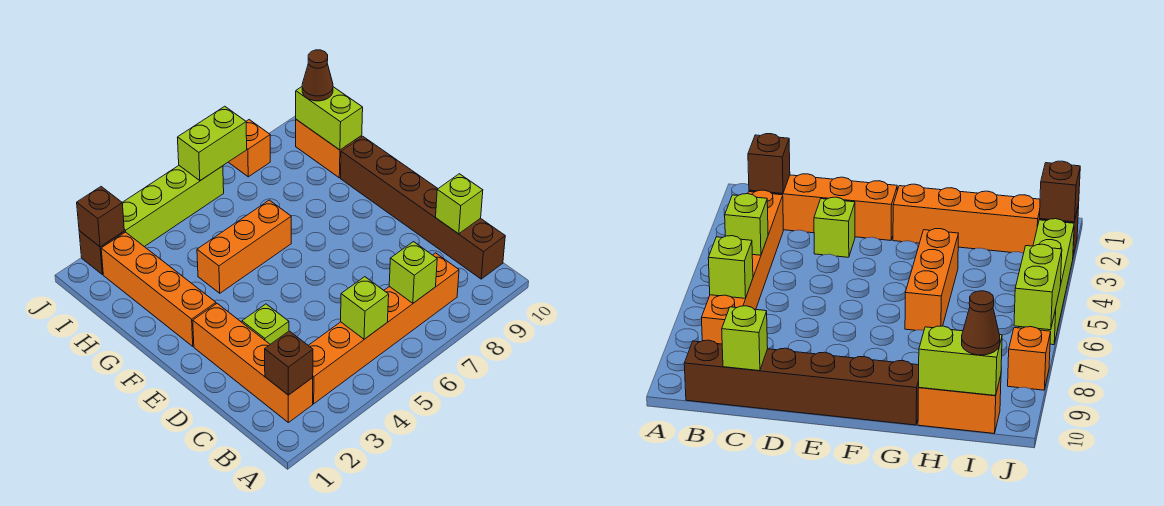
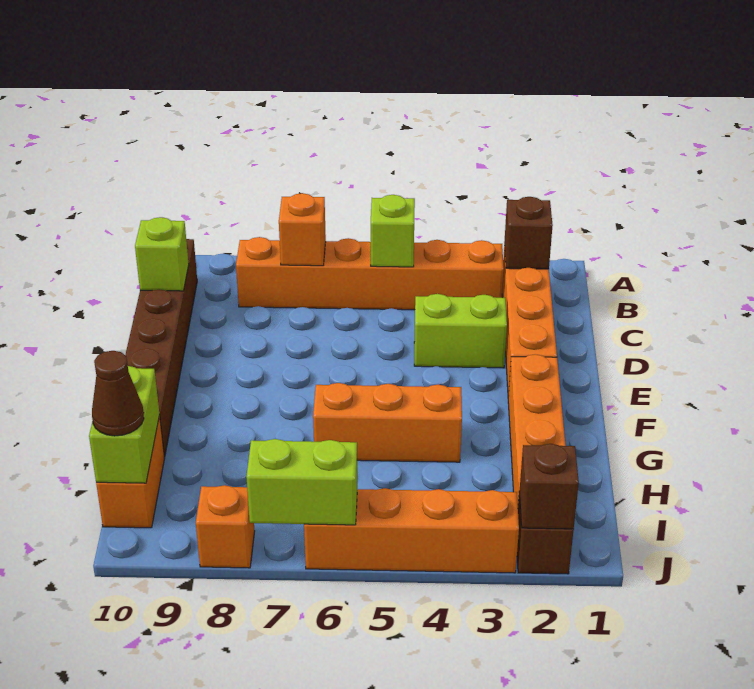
lime brick B7 level 2 -> orange brick B7 level 2
lime brick D3 level 1 -> lime brick D3:D4 level 1
lime brick J3:J6 level 1 -> orange brick J3:J6 level 1

